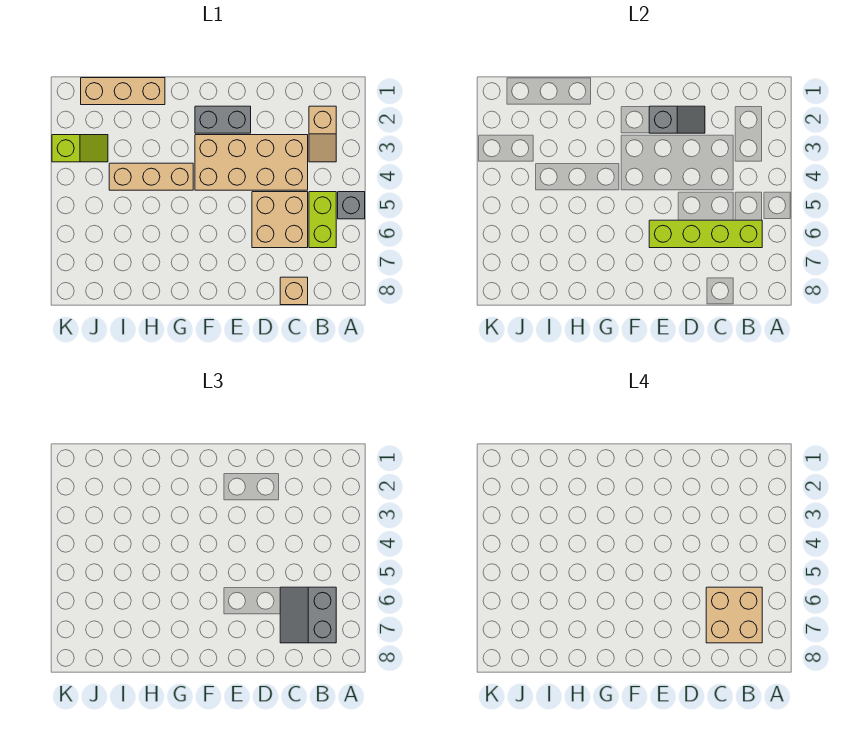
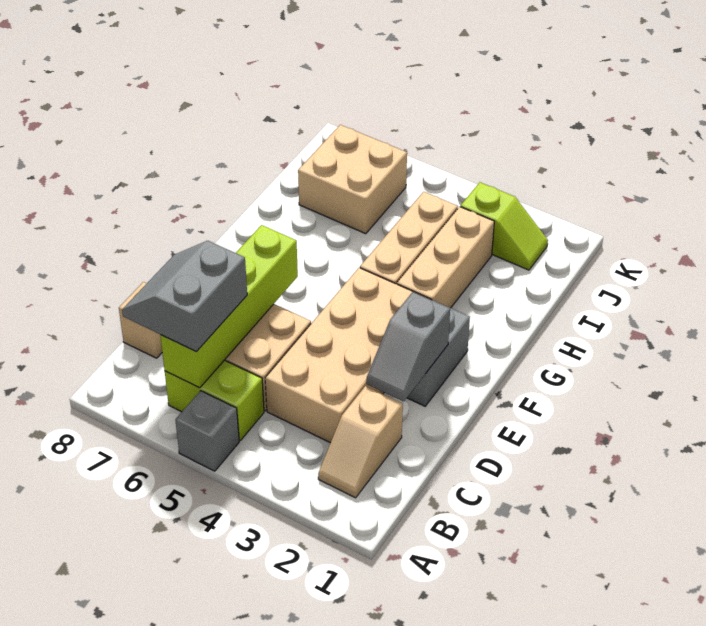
tan slope B2:B3 level 1 top 2 -> tan slope B2:C2 level 1 top C
grey slope B6:C7 level 3 top B -> grey slope B6:C7 level 3 top 6
tan brick B6:C7 level 4 -> tan brick I6:J7 level 1
tan brick H1:J1 level 1 -> tan brick G3:I3 level 1
lime slope J3:K3 level 1 top K -> lime slope J2:J3 level 1 top 3

